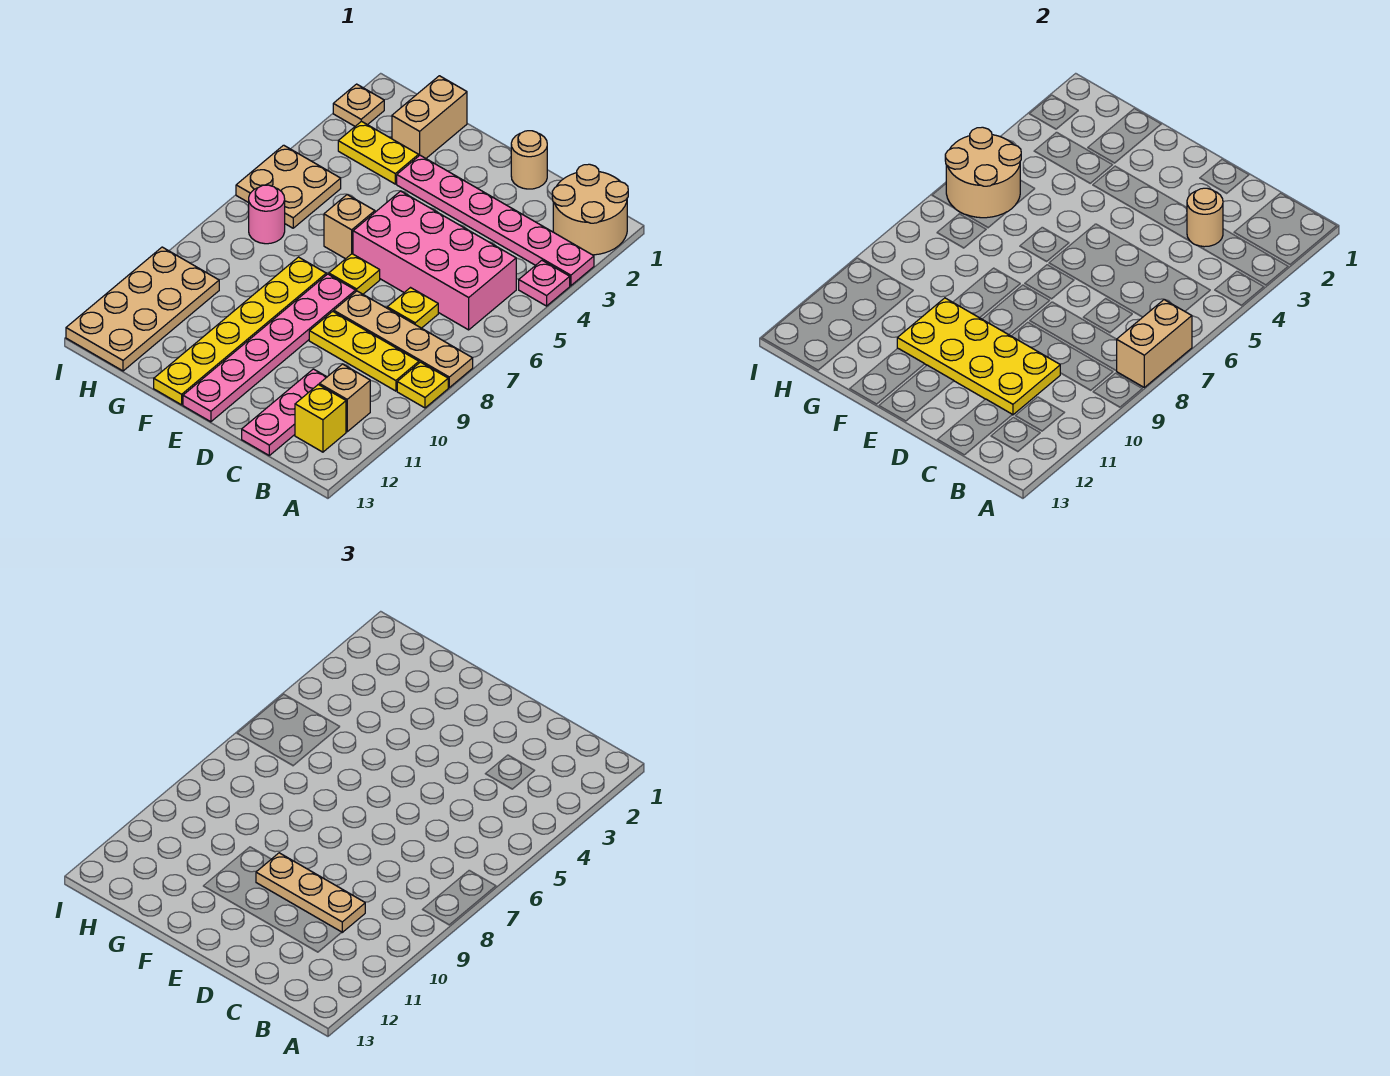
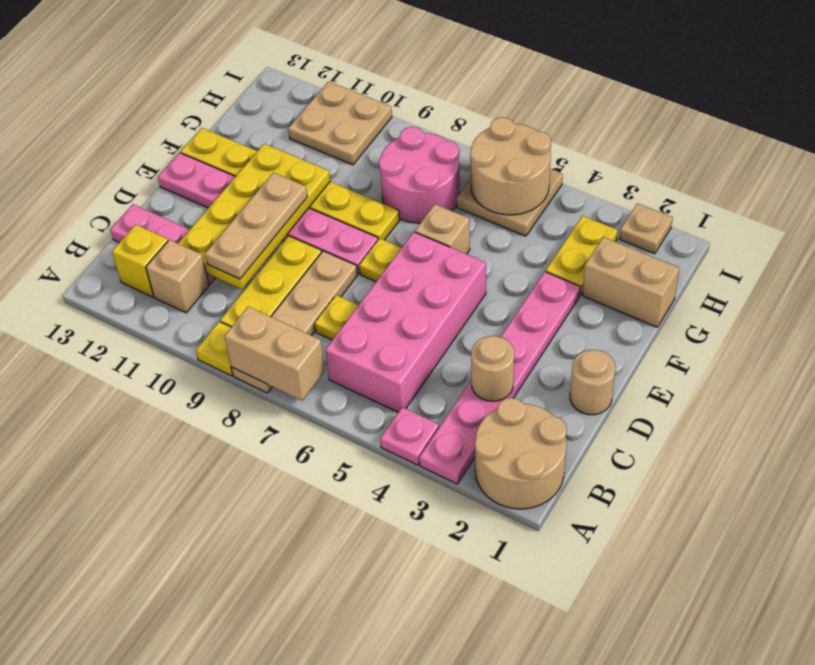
pink round brick H7 level 1 -> pink round brick G7:H8 level 1
tan plate H10:I13 level 1 -> tan plate H10:I11 level 1

